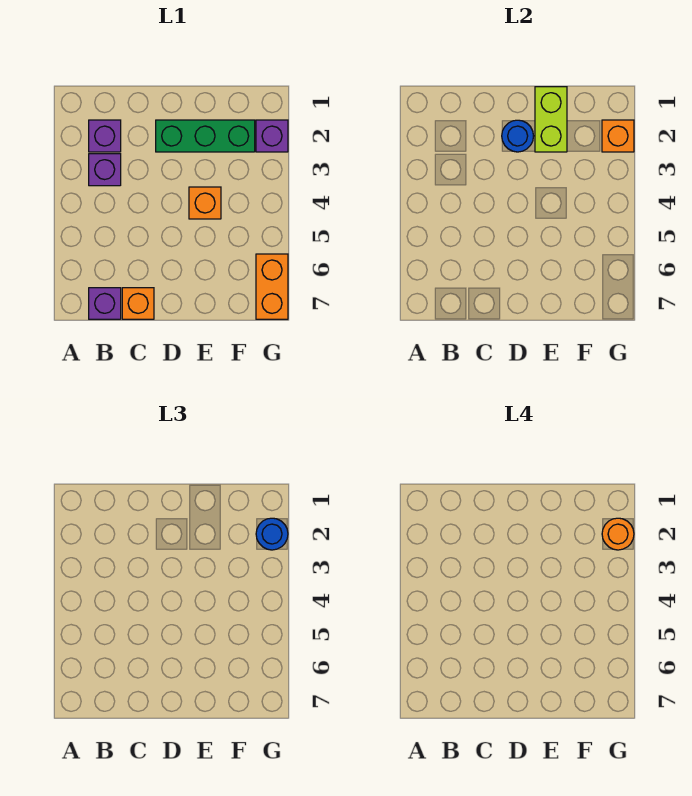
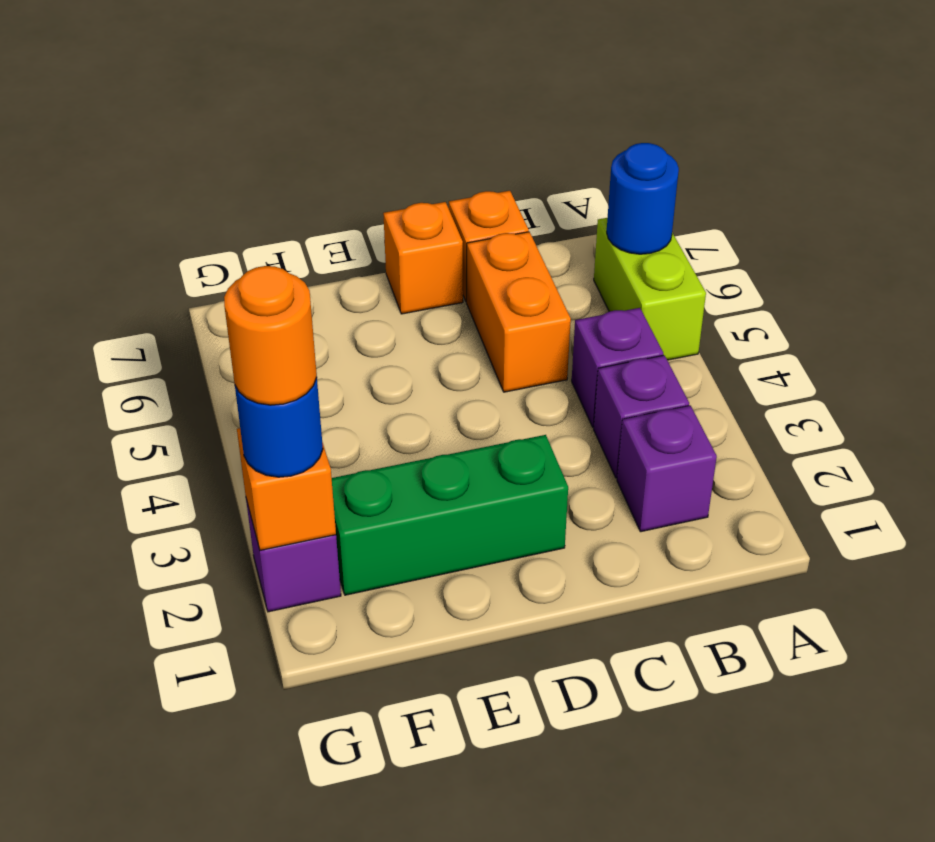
purple brick B7 level 1 -> purple brick B4 level 1
blue round brick D2 level 2 -> blue round brick A6 level 2
lime brick E1:E2 level 2 -> lime brick A5:A6 level 1
orange brick E4 level 1 -> orange brick D7 level 1
orange brick G6:G7 level 1 -> orange brick C5:C6 level 1

